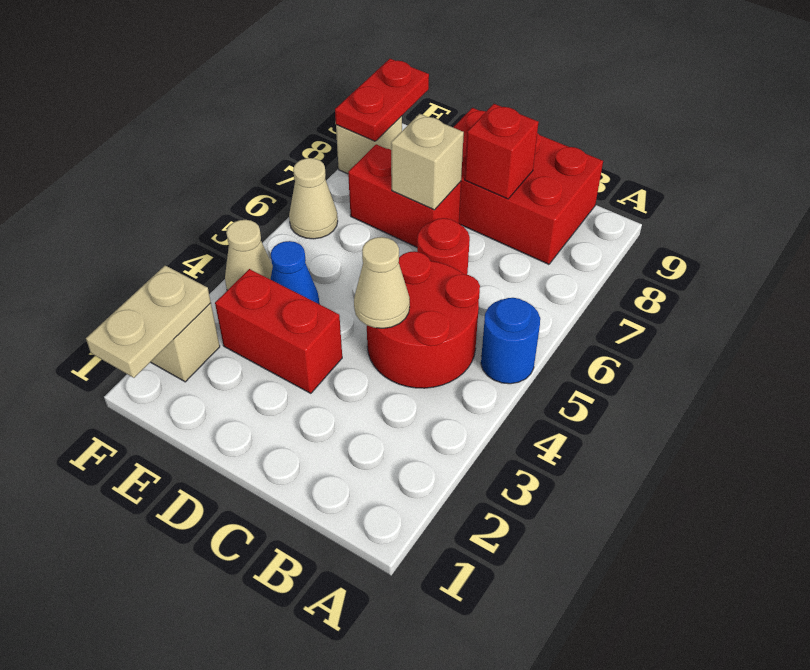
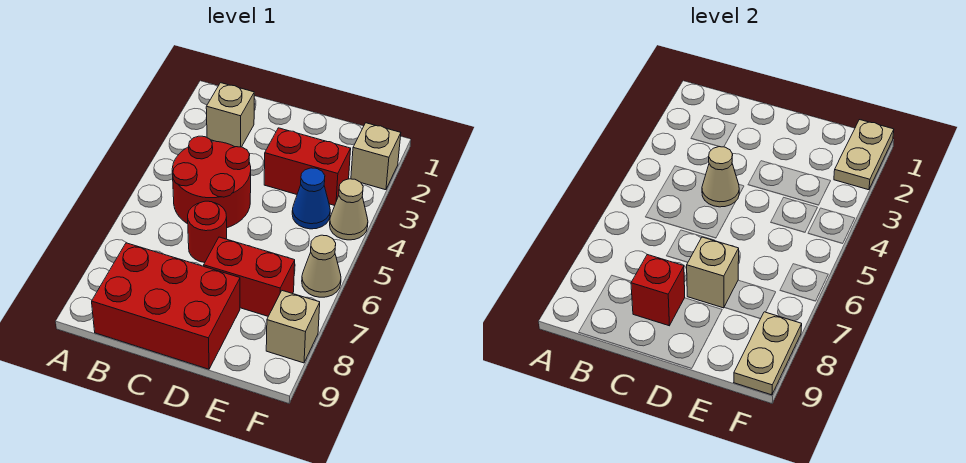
blue round brick A5 level 1 -> none
none -> tan brick B2 level 1
red plate F8:F9 level 2 -> tan plate F8:F9 level 2

